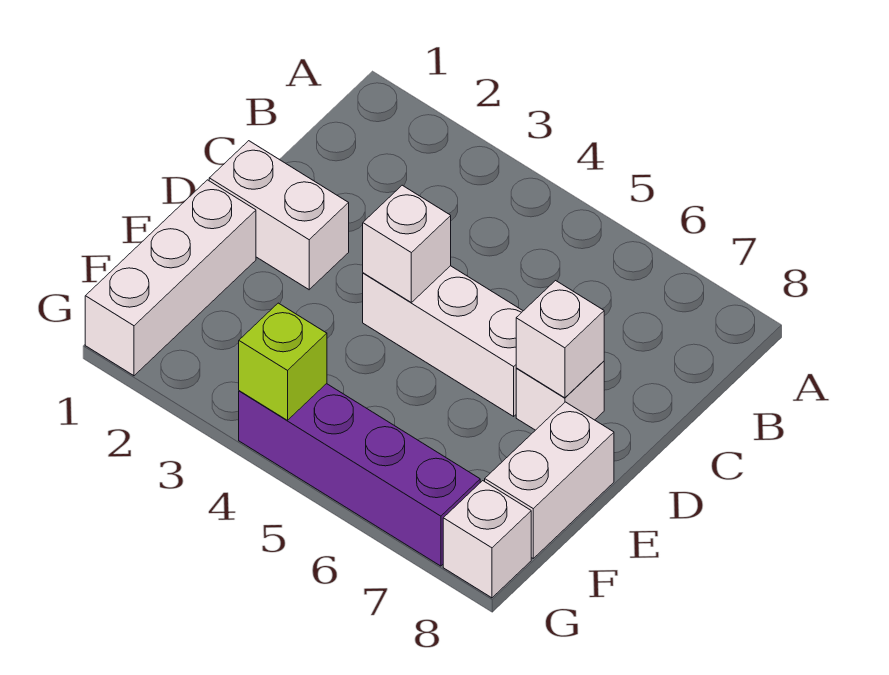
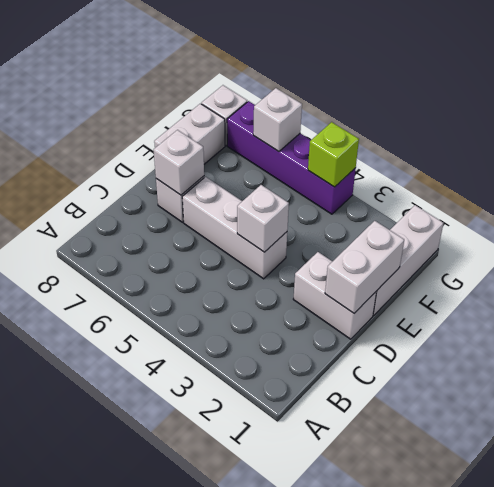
none -> white brick D1:E1 level 2
none -> white brick G6 level 2

